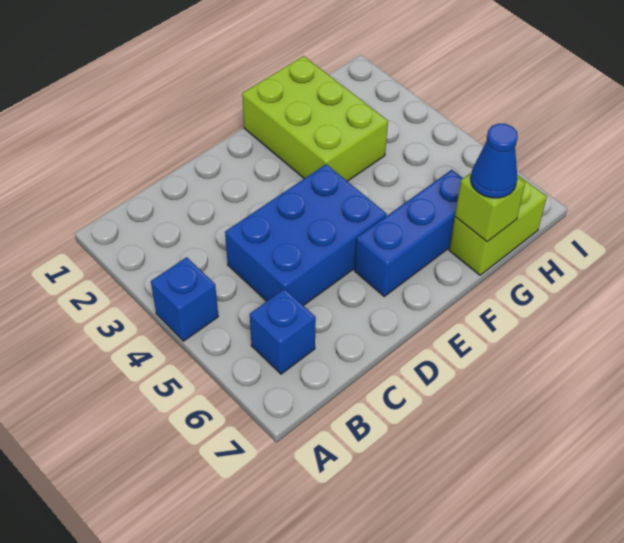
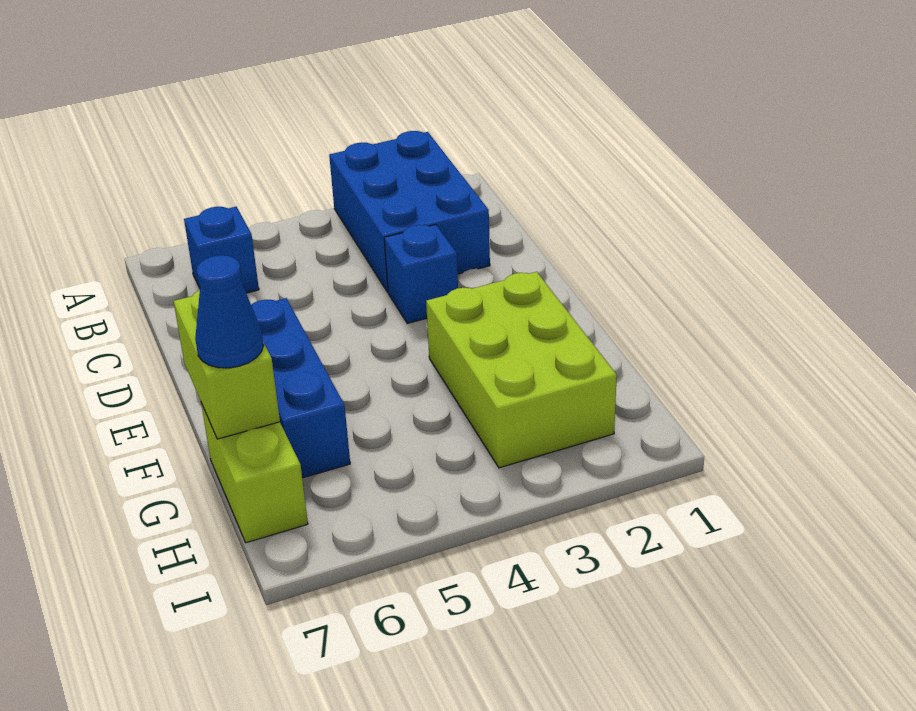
blue brick A4 level 1 -> blue brick D3 level 1
blue brick C4:E5 level 1 -> blue brick A2:C3 level 1
lime brick F1:G3 level 1 -> lime brick F2:H3 level 1
lime brick G7 level 2 -> lime brick F7:G7 level 2

